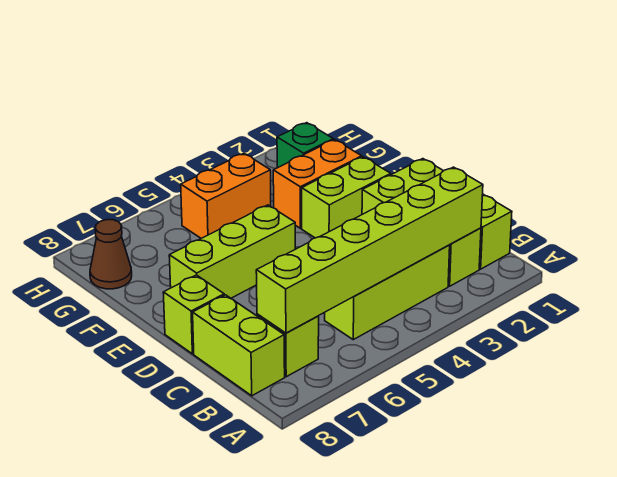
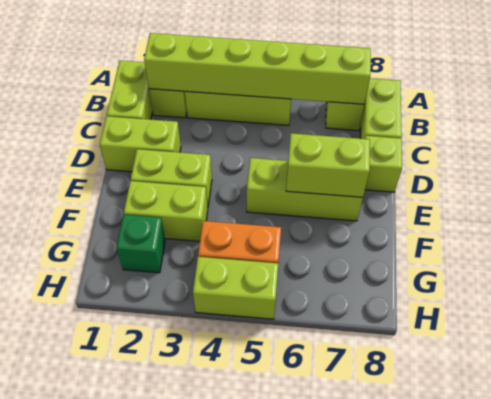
none -> lime brick E6:E7 level 2
orange brick F2:F3 level 1 -> lime brick F2:F3 level 1
brown cone G8 level 1 -> none
none -> lime brick H4:H5 level 1

